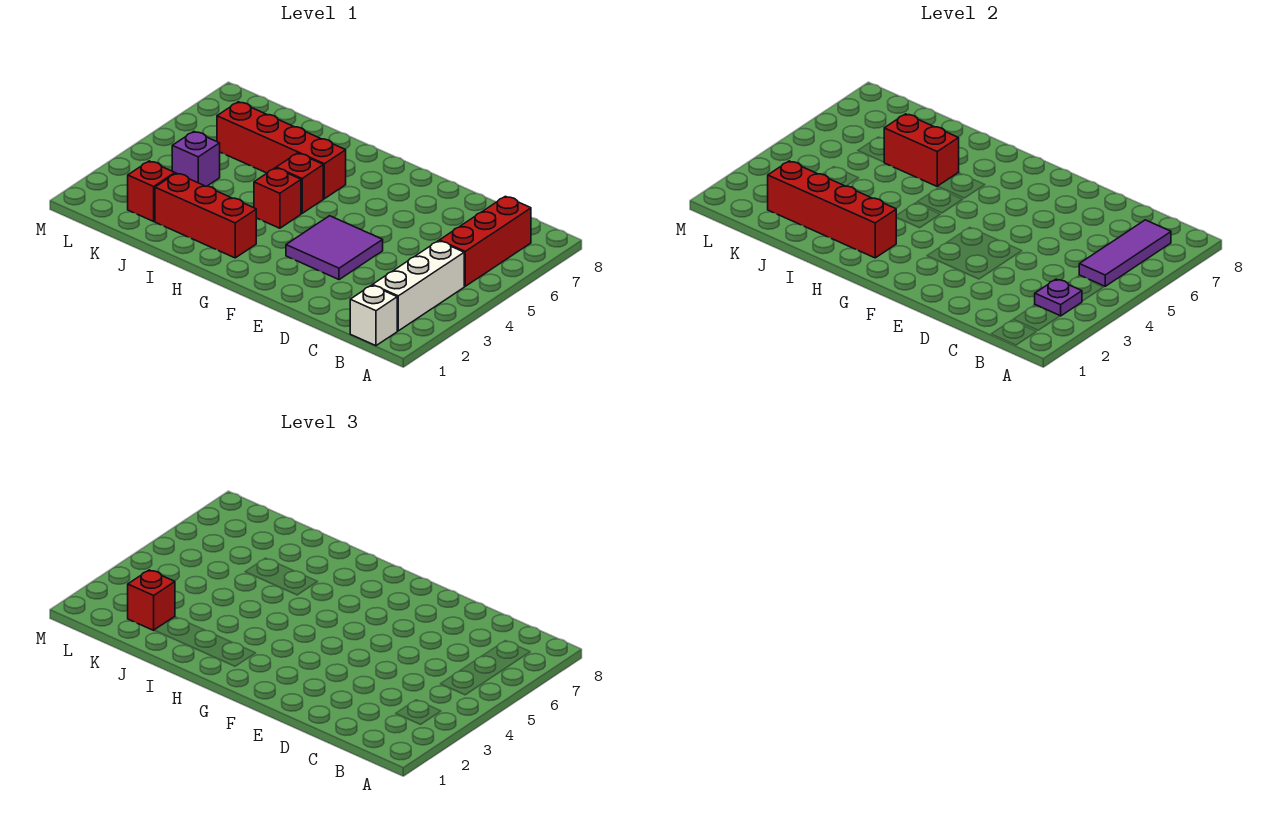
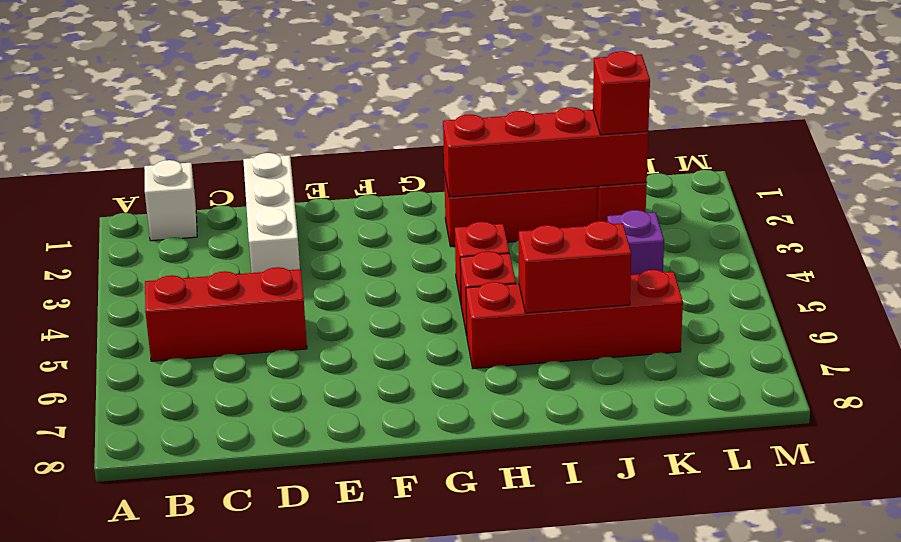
white brick B2:B4 level 1 -> white brick D1:D3 level 1
purple plate B3 level 2 -> none
red brick B5:B7 level 1 -> red brick B5:D5 level 1
purple tile B5:B7 level 2 -> none
purple tile E3:F4 level 1 -> none

